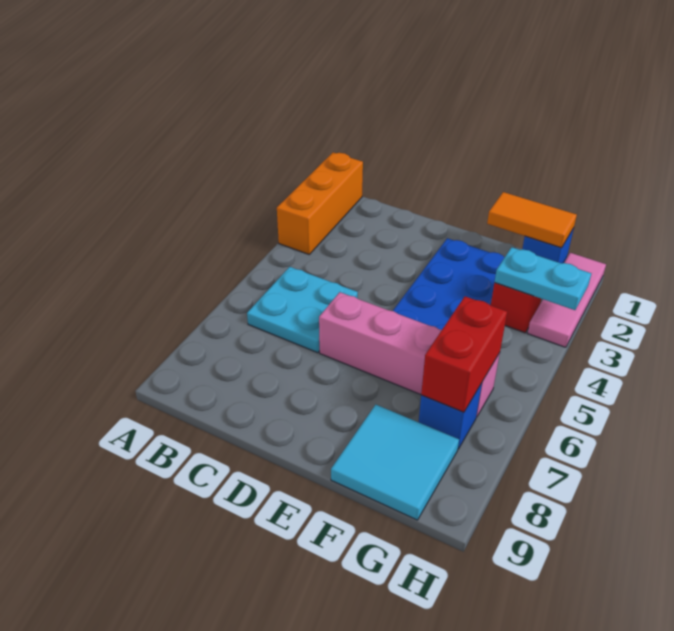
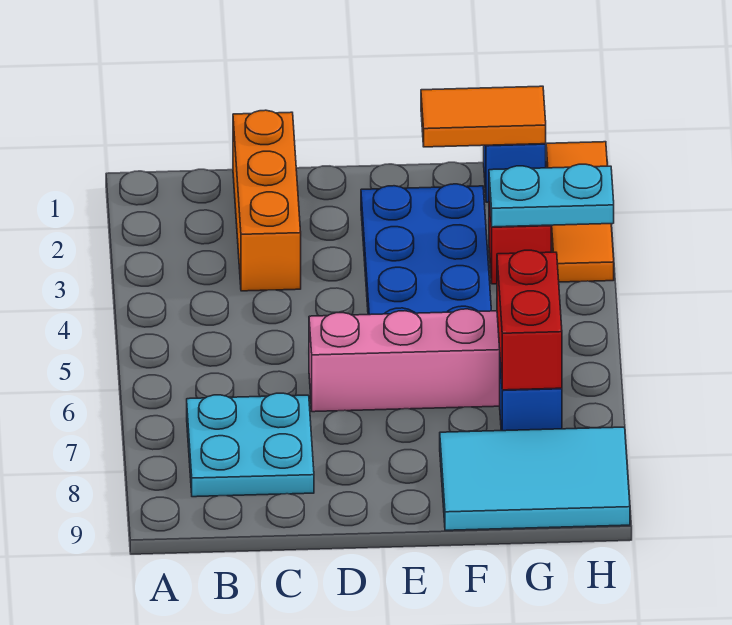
orange brick A1:A3 level 1 -> orange brick C1:C3 level 1
cyan plate B5:C6 level 1 -> cyan plate B7:C8 level 1
cyan tile F8:G9 level 1 -> cyan tile F8:H9 level 1
pink tile H1:H3 level 1 -> orange tile H1:H3 level 1

